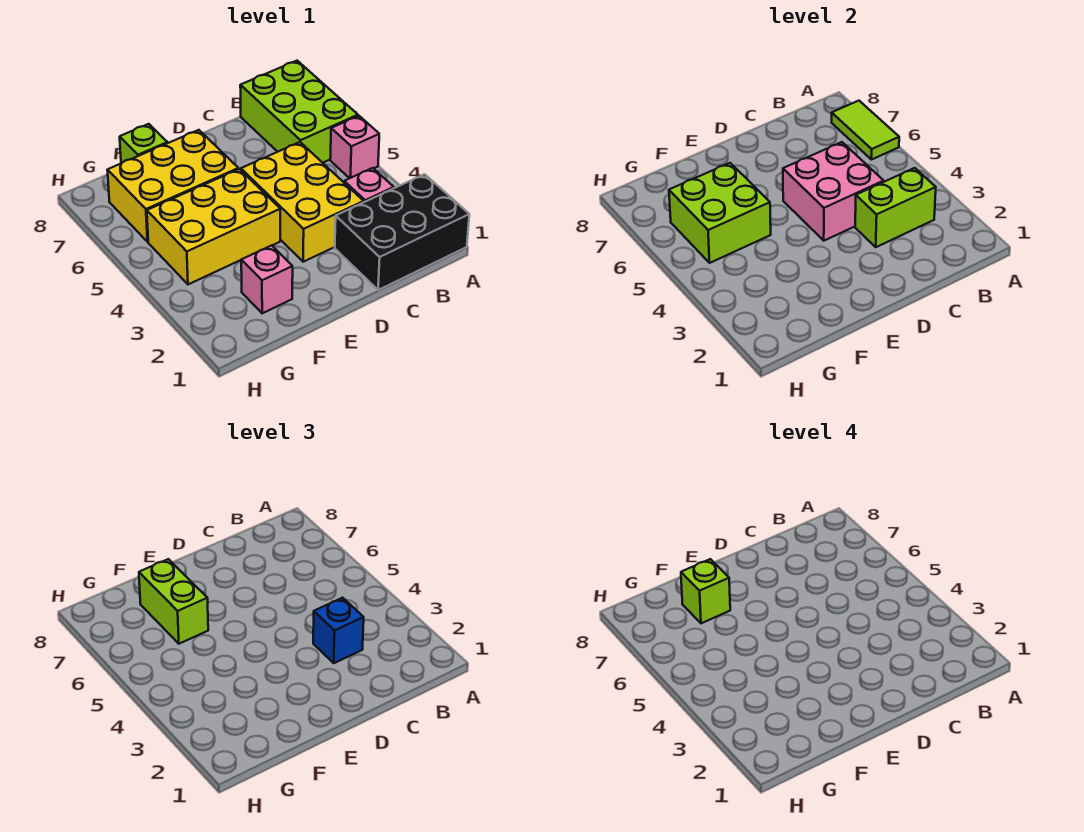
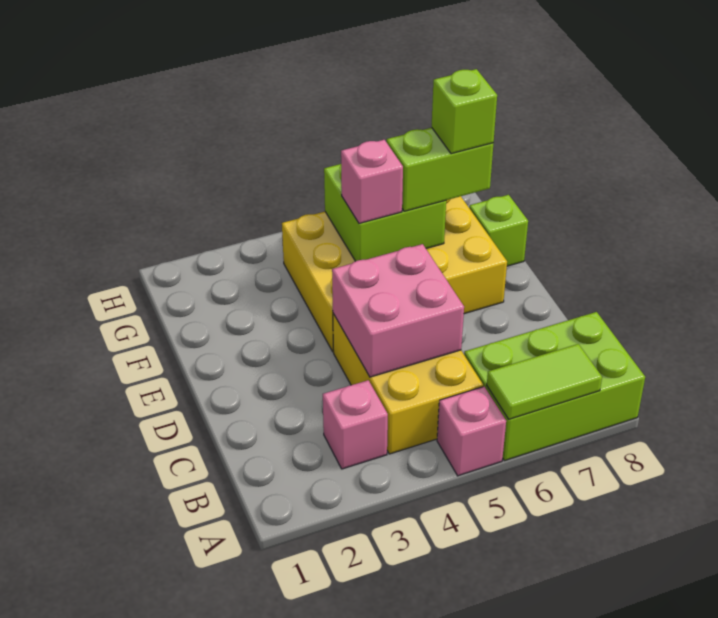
black brick A1:C2 level 1 -> none
lime brick B3:C3 level 2 -> none
yellow brick C3:D5 level 1 -> yellow brick B4:D5 level 1
blue brick C3 level 3 -> none
pink brick F2 level 1 -> pink brick F5 level 3

